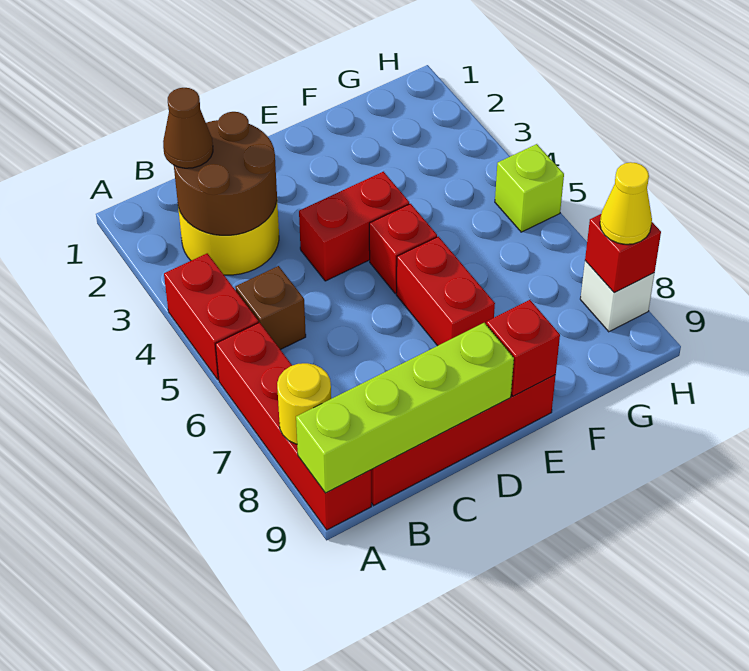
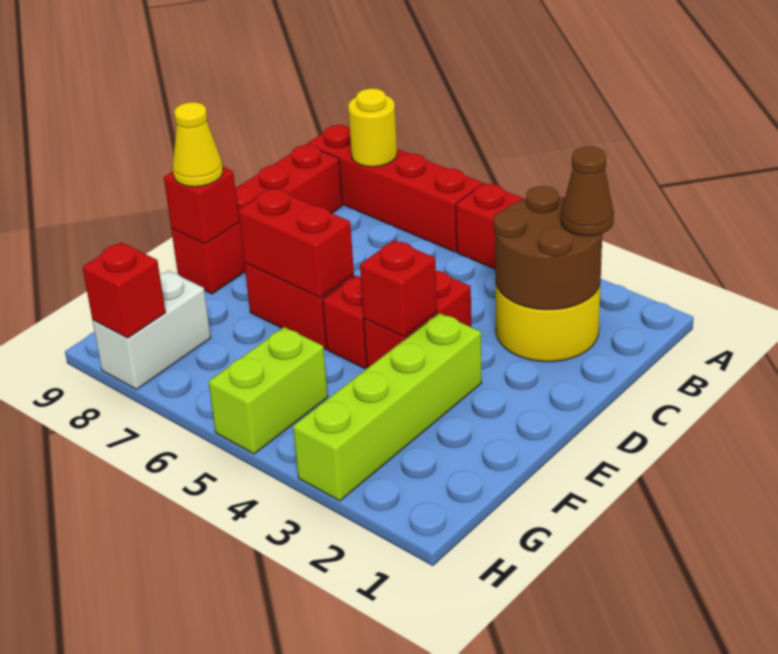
lime brick A9:D9 level 2 -> lime brick E3:H3 level 1
brown brick B5 level 1 -> none
none -> red brick E4 level 2
none -> red brick E6:E7 level 2
lime brick H5 level 1 -> lime brick G5:H5 level 1
white brick H8 level 1 -> white brick G8:H8 level 1
yellow cone H8 level 3 -> yellow cone E9 level 3

